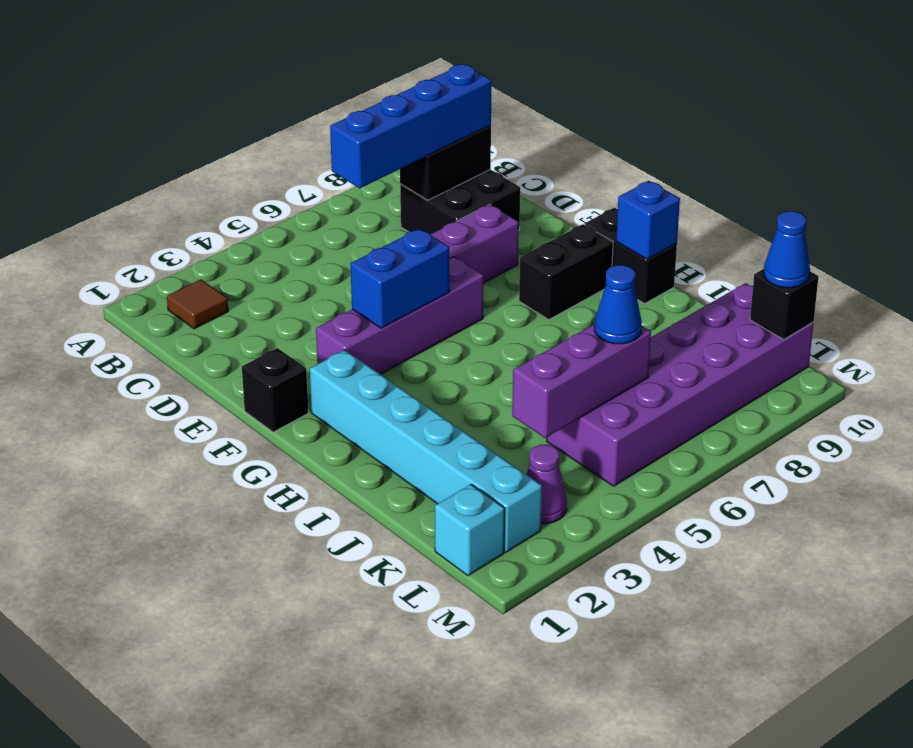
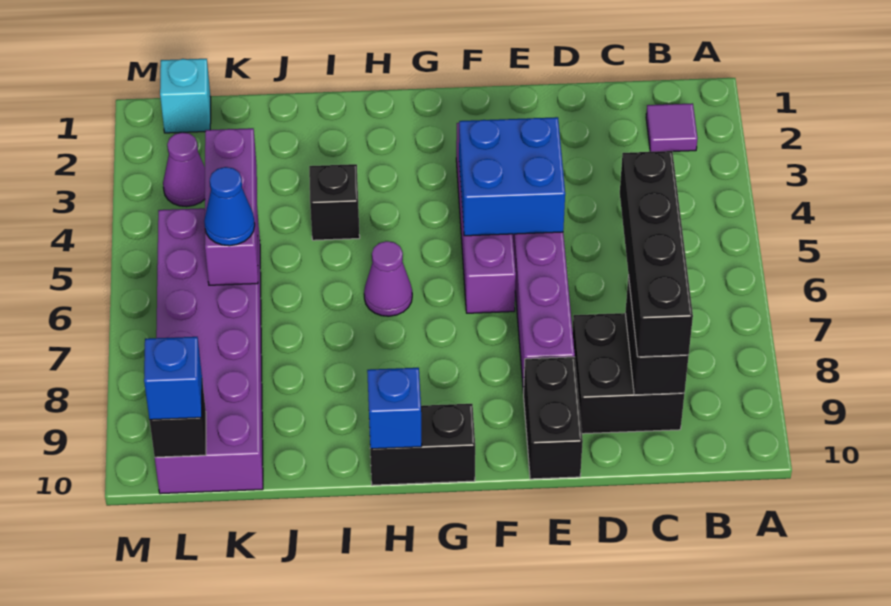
brown tile B2 level 1 -> purple tile B2 level 1
blue brick C6:C9 level 3 -> black brick C6:C9 level 3
black brick F1 level 1 -> black brick I4 level 1
blue brick F4:F5 level 2 -> blue brick E4:F5 level 2
cyan brick G2:L2 level 1 -> none
black brick G8:G9 level 1 -> black brick E9:E10 level 1
none -> purple cone H6 level 1
blue cone L10 level 3 -> blue brick L10 level 3

